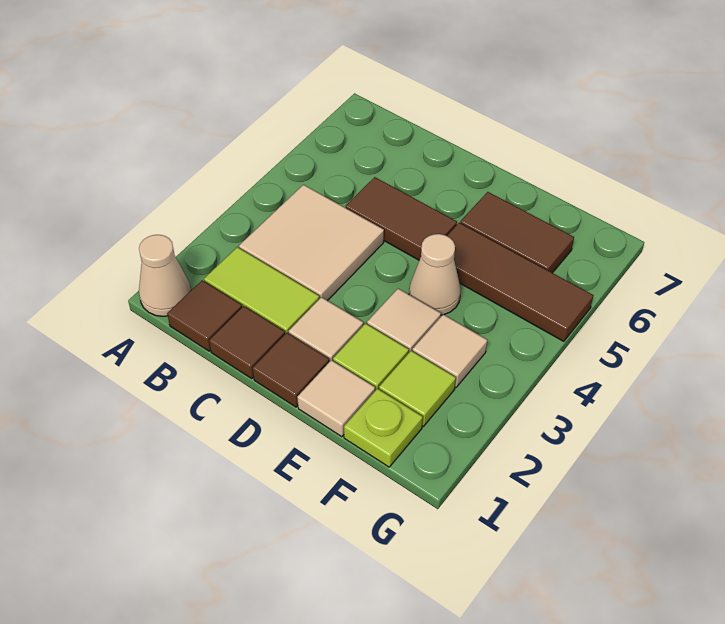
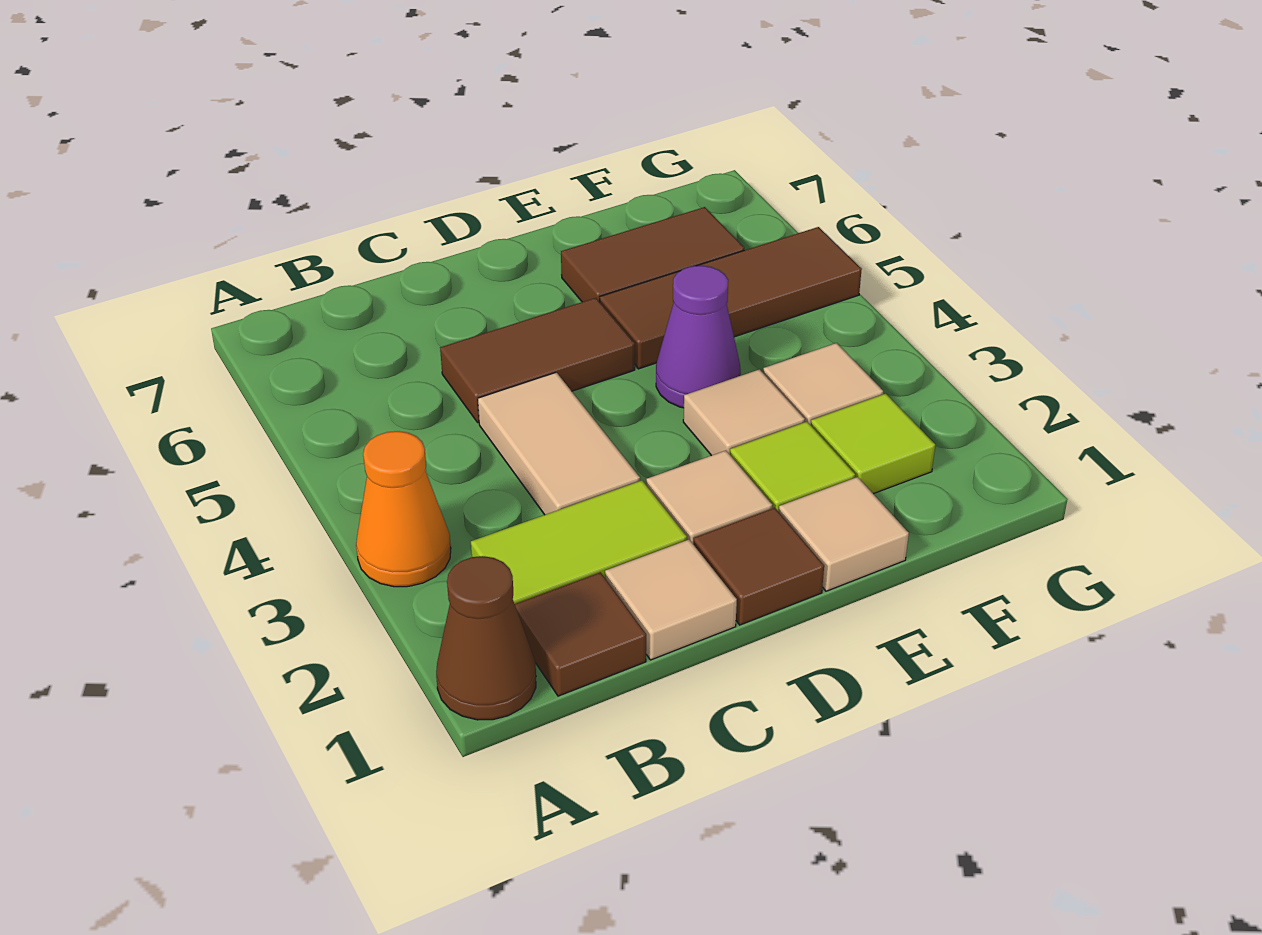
tan cone A1 level 1 -> brown cone A1 level 1
none -> orange cone A3 level 1
tan tile B3:C4 level 1 -> tan tile C3:C4 level 1
brown tile C1 level 1 -> tan tile C1 level 1
tan cone E4 level 1 -> purple cone E4 level 1
lime plate F1 level 1 -> none

